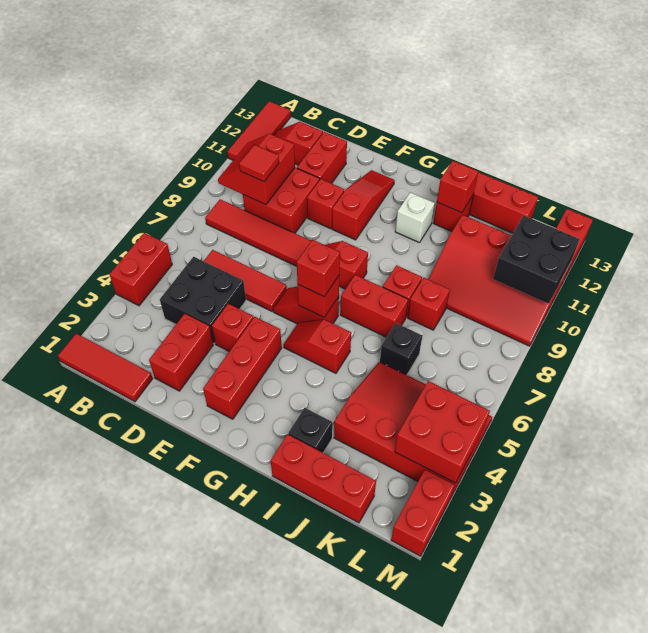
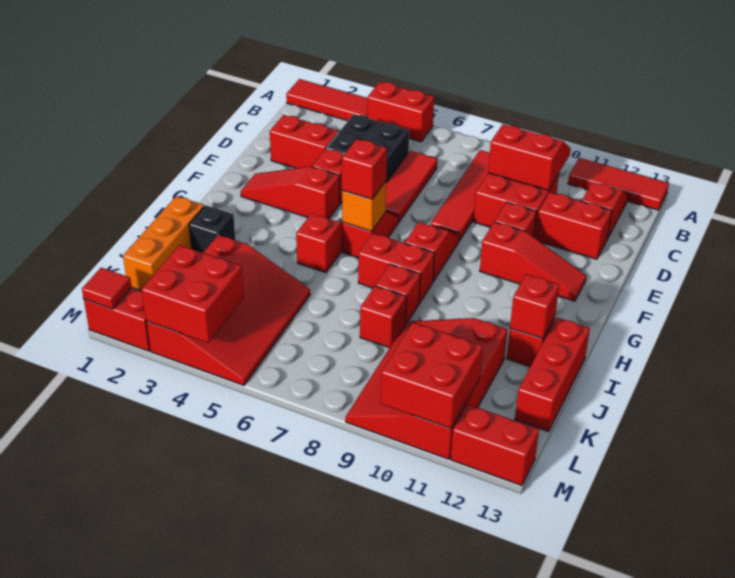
red tile A1:C1 level 1 -> red tile A1:A3 level 1
red tile C9 level 3 -> red tile M1 level 2
red brick F2:F4 level 1 -> red slope F2:F4 level 1 top 4
red brick G6 level 2 -> orange brick G6 level 2
red brick H7:I7 level 1 -> red brick H7:H8 level 1
white brick H11 level 1 -> none
red brick I1:K1 level 1 -> orange brick I1:K1 level 1
black brick J6 level 1 -> none
black brick L10:M11 level 2 -> red brick L10:M11 level 2

